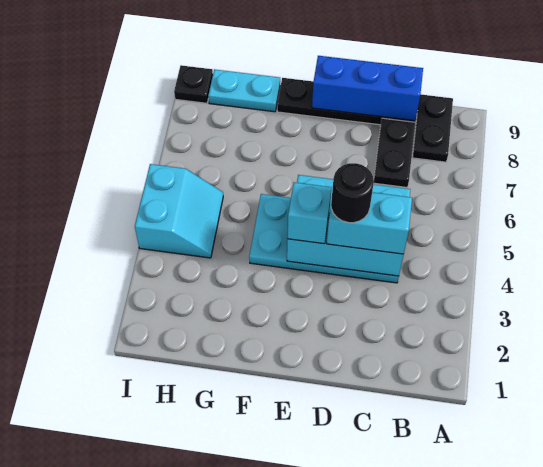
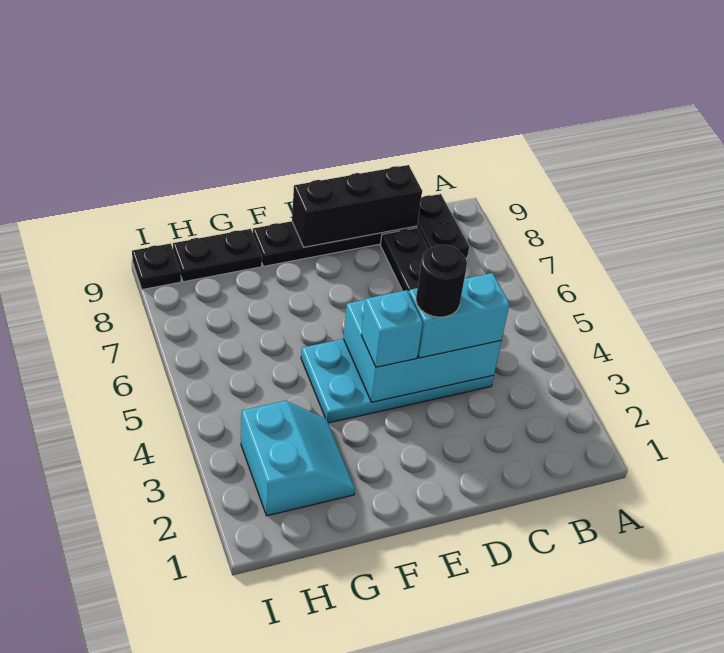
blue brick C9:E9 level 2 -> black brick C9:E9 level 2
cyan plate G9:H9 level 1 -> black plate G9:H9 level 1
cyan slope H4:I5 level 1 top I -> cyan slope G2:H3 level 1 top H

